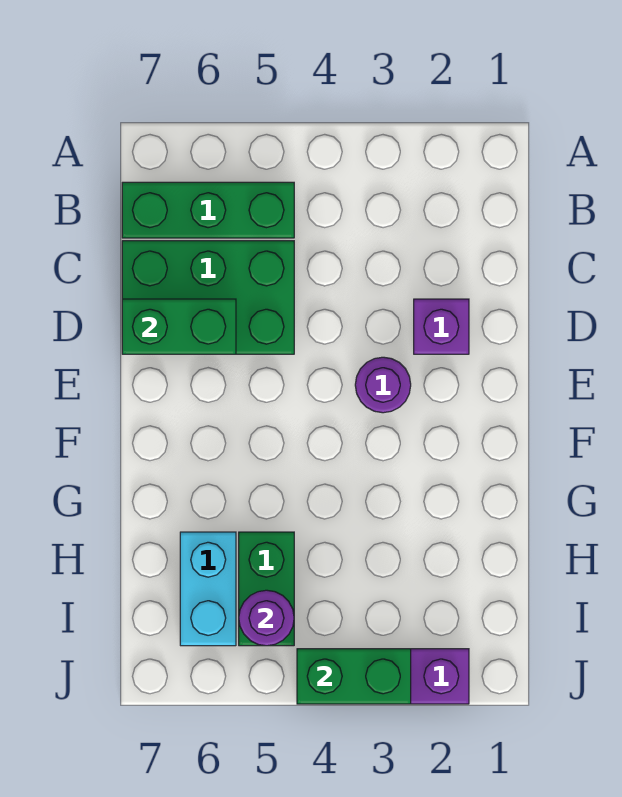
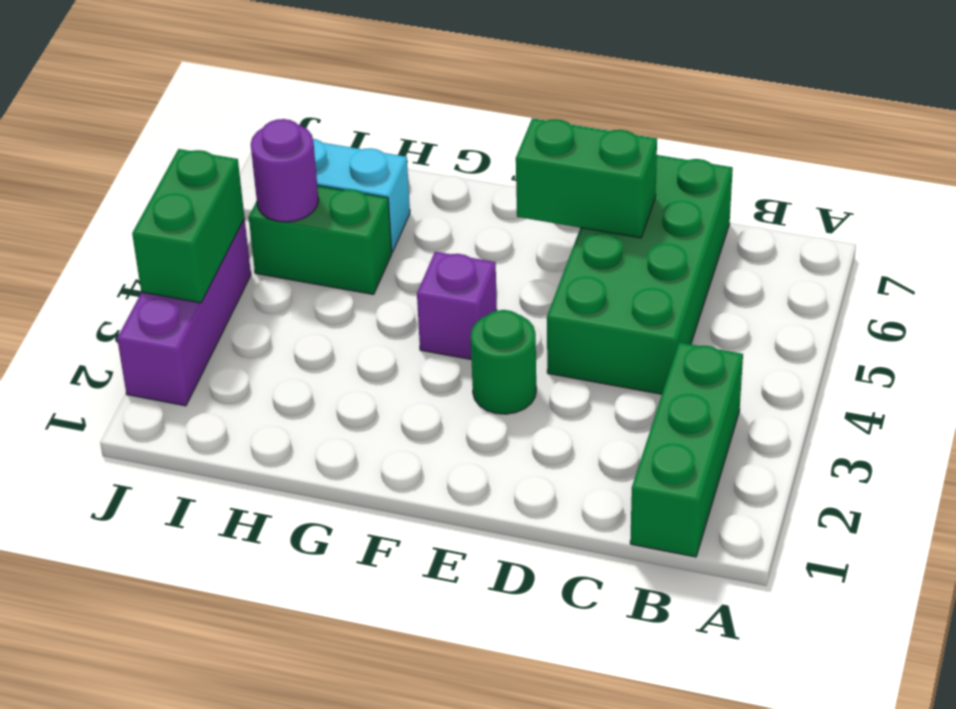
green brick B5:B7 level 1 -> green brick B1:B3 level 1
green brick C5:D7 level 1 -> green brick C4:D7 level 1
purple brick D2 level 1 -> purple brick F4 level 1
green brick D6:D7 level 2 -> green brick D6:E6 level 2
purple round brick E3 level 1 -> green round brick E3 level 1

